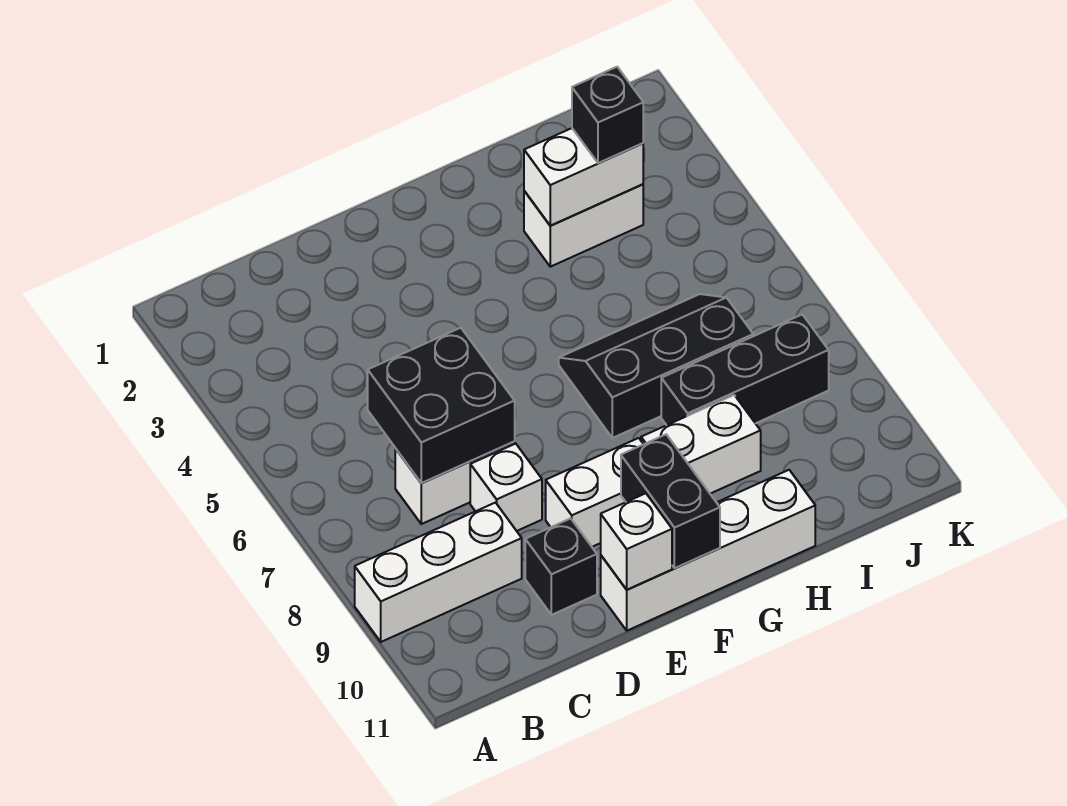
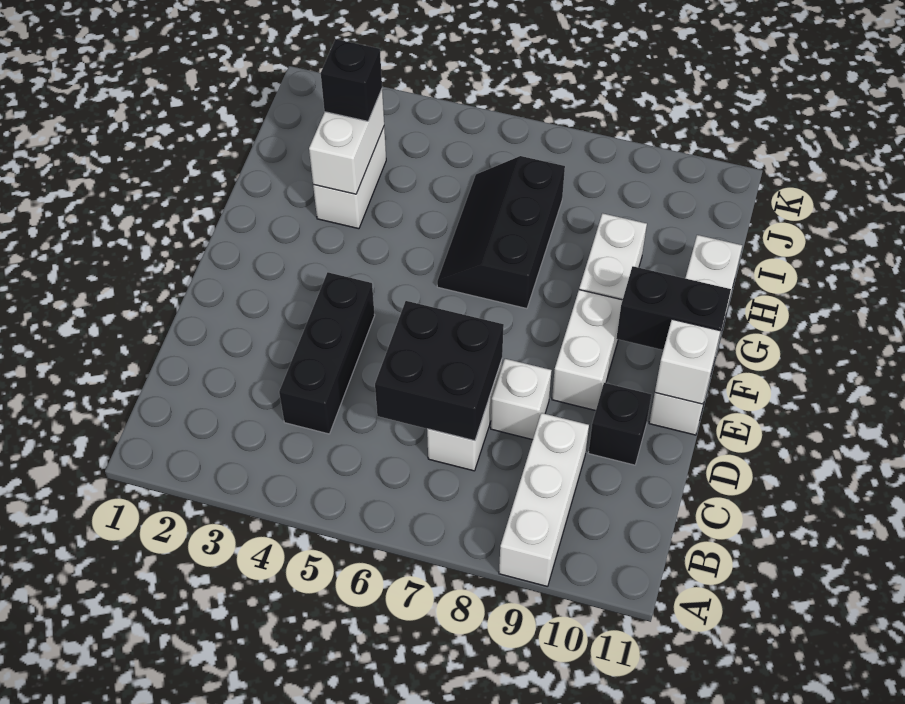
black brick H8:J8 level 1 -> black brick C4:E4 level 1

